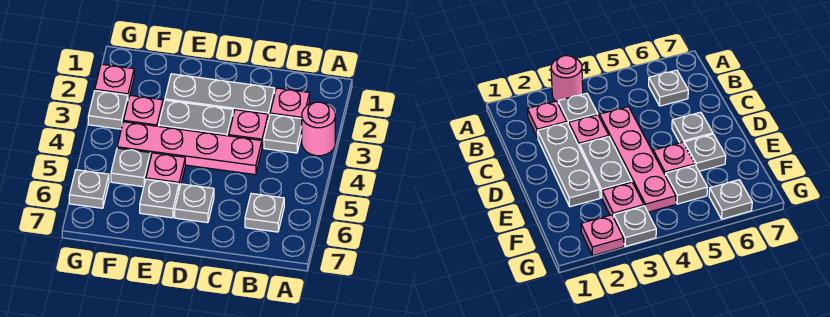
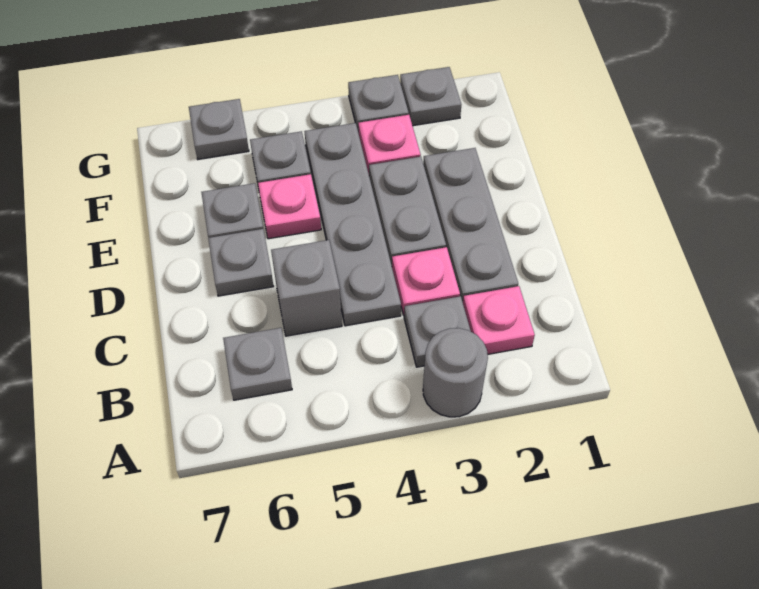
pink round brick A3 level 1 -> grey round brick A3 level 1
pink plate C4:F4 level 1 -> grey plate C4:F4 level 1
none -> grey brick C5 level 1
pink plate G2 level 1 -> grey plate G2 level 1

